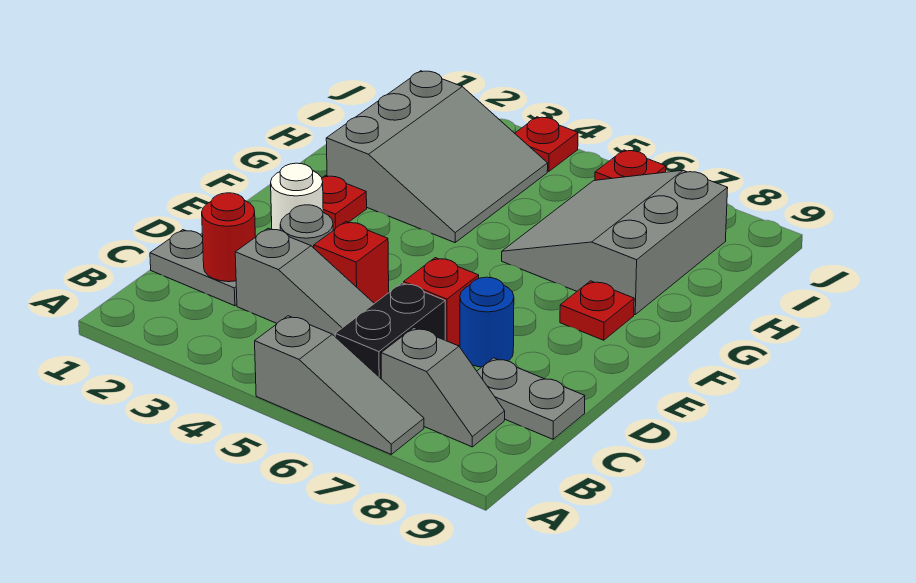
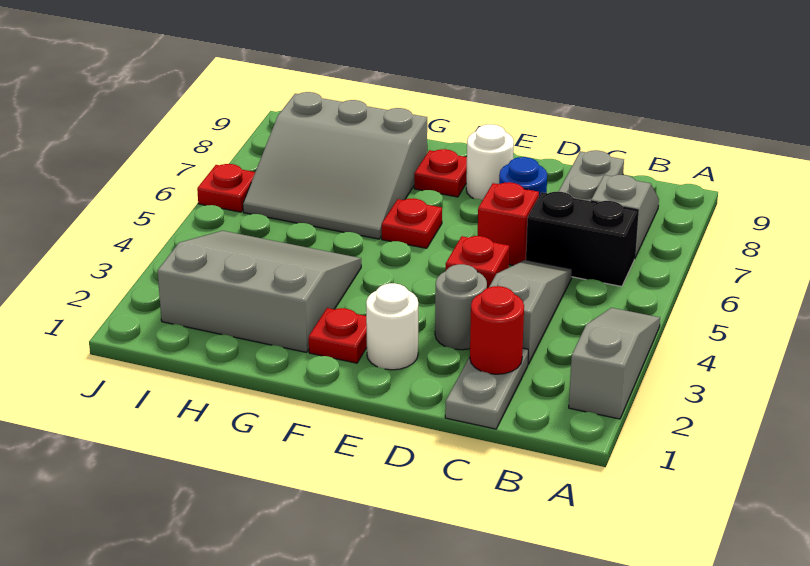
grey slope A5:A7 level 1 top 5 -> grey slope A2:A4 level 1 top 2
none -> white round brick E8 level 1
red plate J4 level 1 -> red plate F6 level 1

